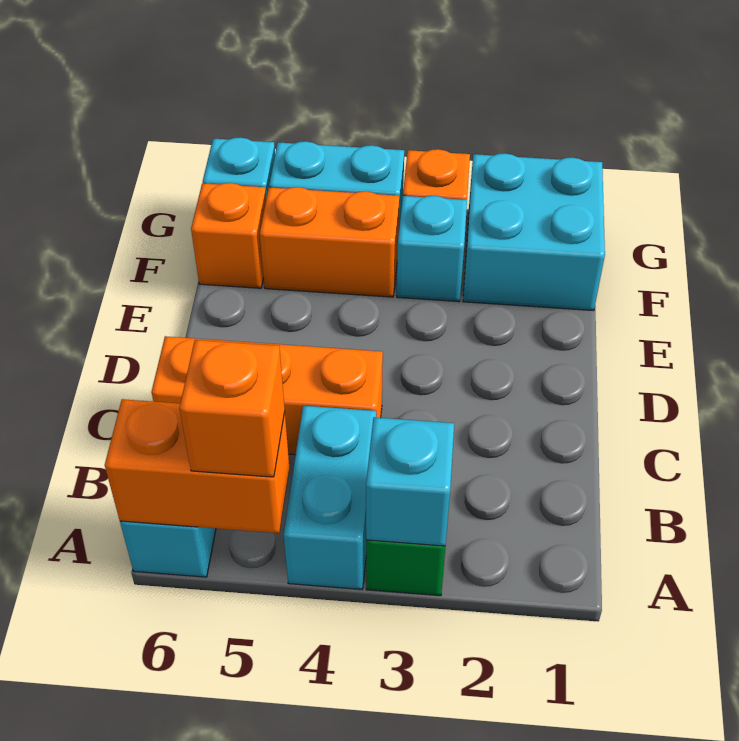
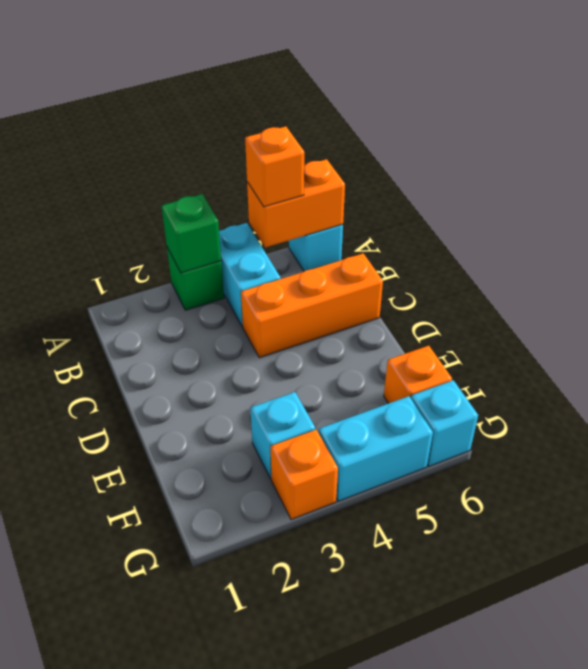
cyan brick A3 level 2 -> green brick A3 level 2
cyan brick F1:G2 level 1 -> none
orange brick F4:F5 level 1 -> none

